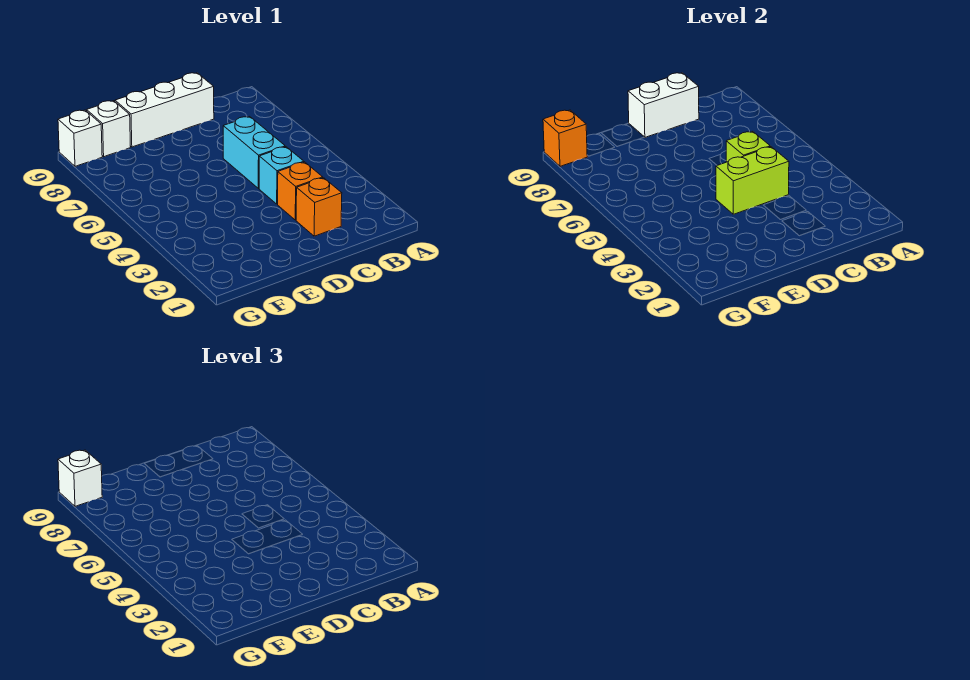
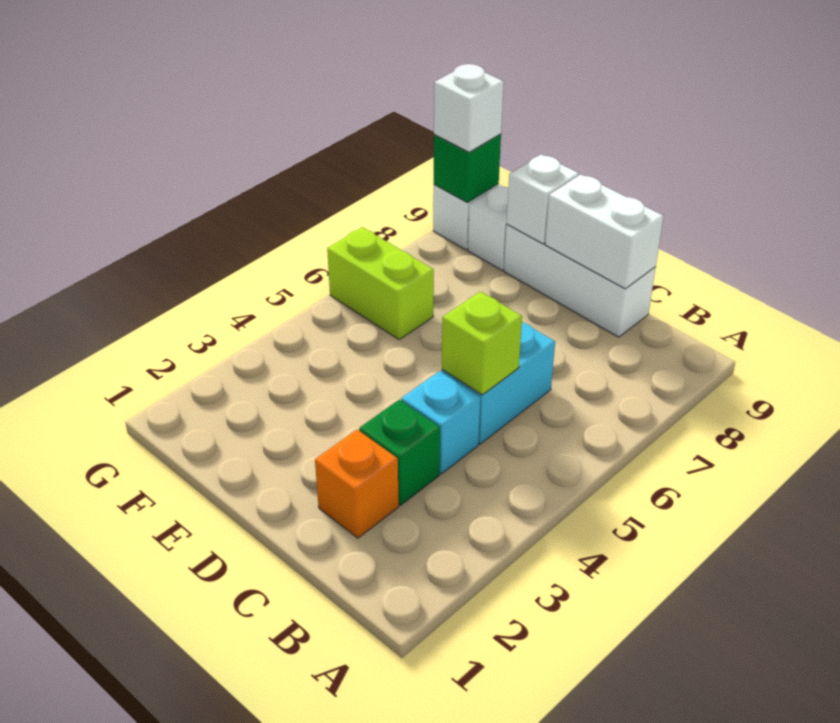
orange brick C3 level 1 -> green brick C3 level 1
lime brick C4:D4 level 2 -> lime brick F6:G6 level 1
none -> white brick E9 level 2
orange brick G9 level 2 -> green brick G9 level 2

